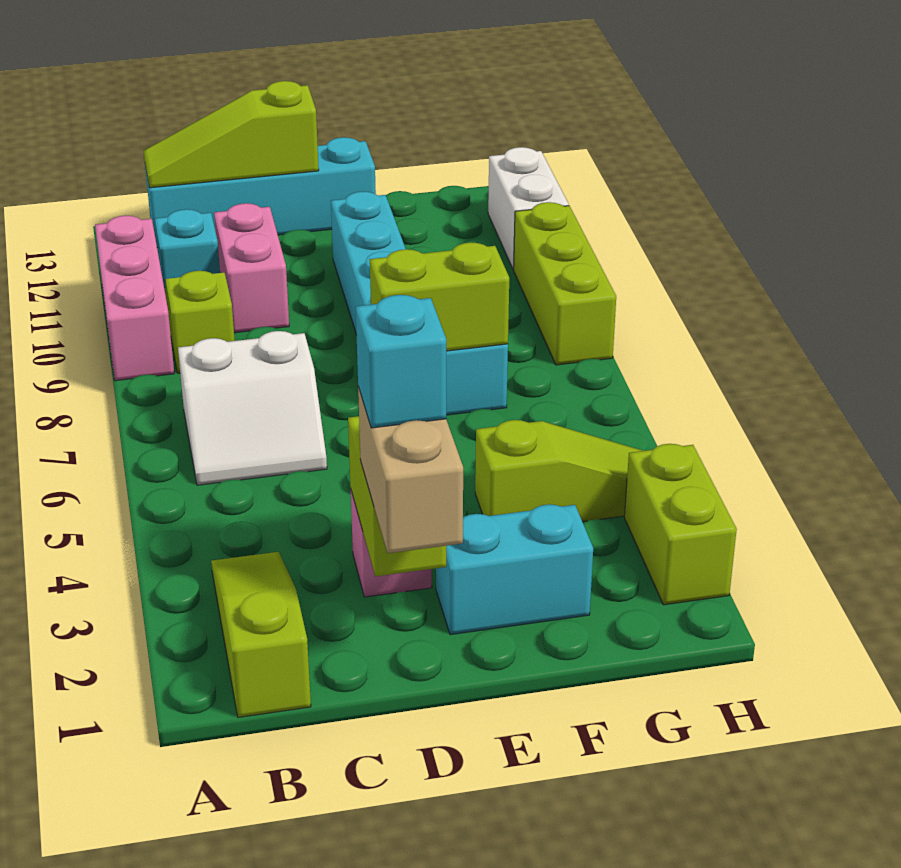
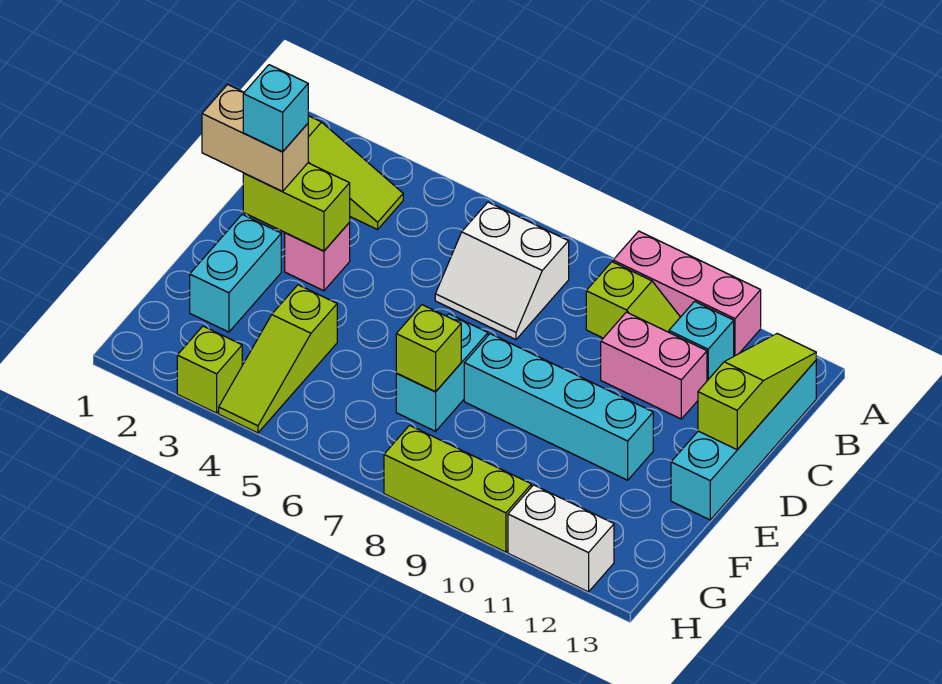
white slope B6:C7 level 1 top 7 -> white slope B6:C7 level 1 top B
lime brick E7:F7 level 2 -> lime brick F7 level 2
lime brick H2:H3 level 1 -> lime brick H3 level 1

